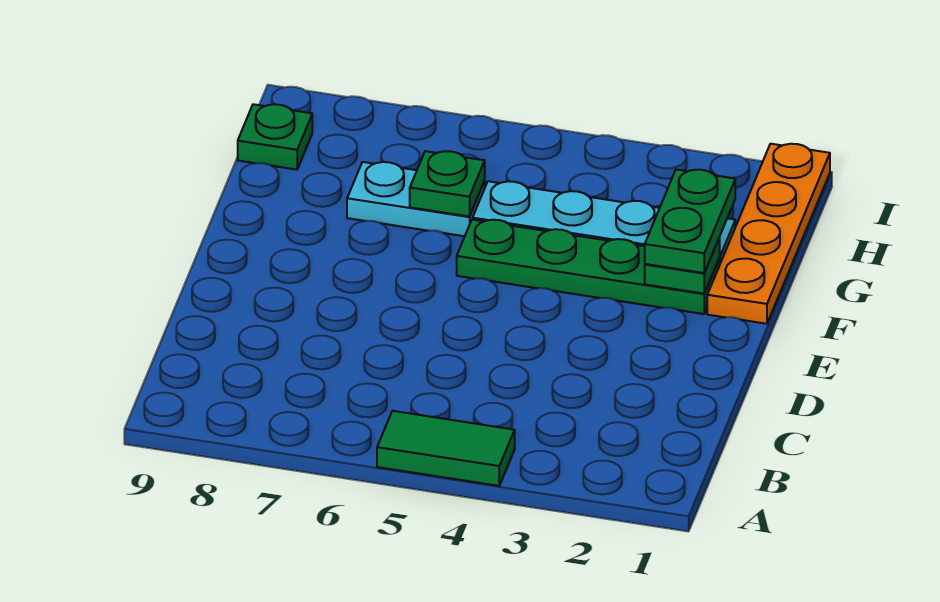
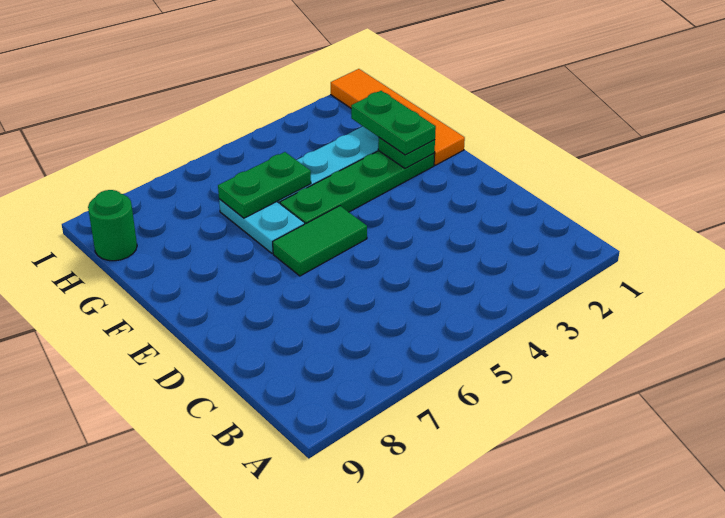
green tile A4:A5 level 1 -> green tile E5:E6 level 1
orange plate F1:I1 level 1 -> orange tile F1:I1 level 1
cyan plate G6:G7 level 1 -> cyan plate F6:G6 level 1
green plate G6 level 2 -> green plate G5:G6 level 2
green plate H9 level 1 -> green round brick H9 level 1

